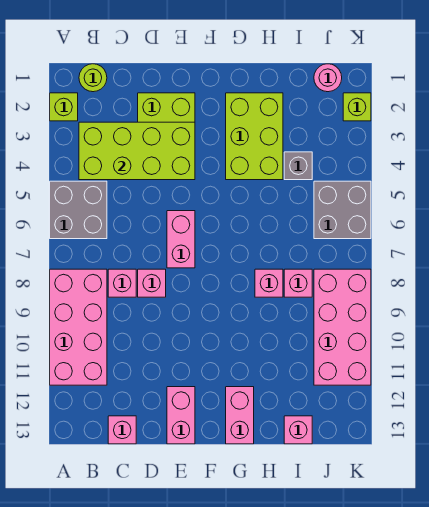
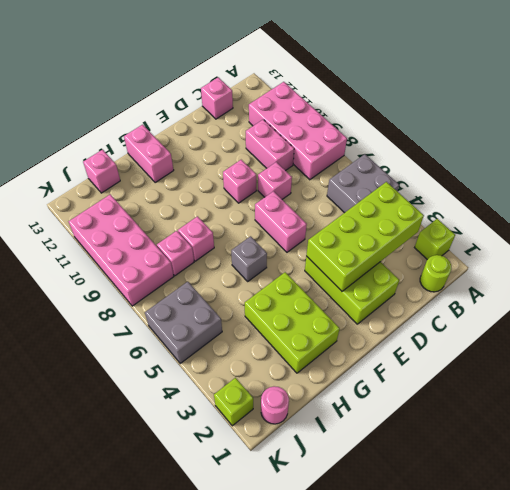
pink brick C8 level 1 -> pink brick E9 level 1
pink brick E12:E13 level 1 -> pink brick C9:C10 level 1
grey brick I4 level 1 -> grey brick G6 level 1

